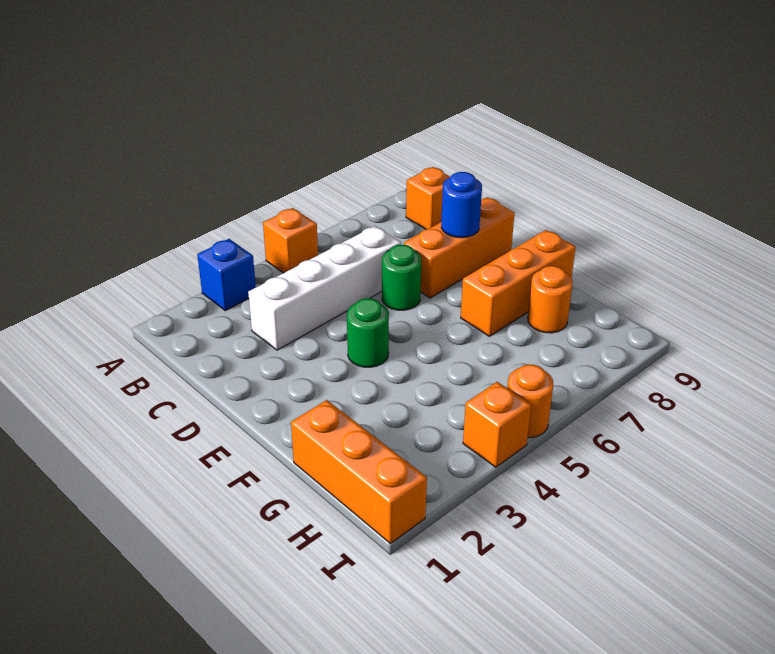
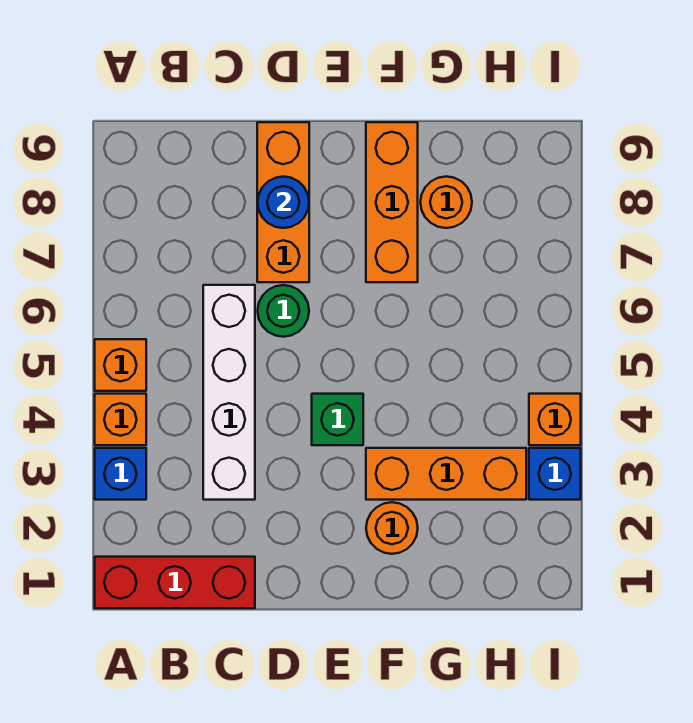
none -> red brick A1:C1 level 1
orange brick B9 level 1 -> orange brick A4 level 1
green round brick E4 level 1 -> green brick E4 level 1
orange brick G1:I1 level 1 -> orange brick F3:H3 level 1
none -> blue brick I3 level 1
orange round brick I5 level 1 -> orange round brick F2 level 1

